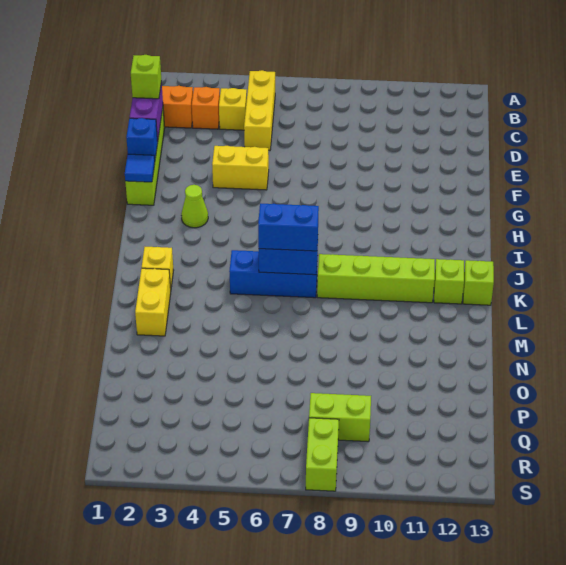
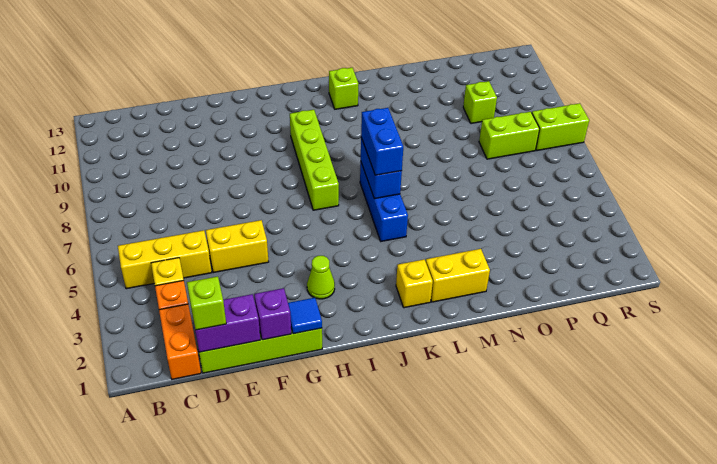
blue brick F1 level 2 -> purple brick F1 level 2
yellow brick F4:F5 level 1 -> yellow brick E5:F5 level 1
lime brick K8:K11 level 1 -> lime brick I7:I10 level 1
lime brick K13 level 1 -> lime brick P10 level 1
lime brick Q8:Q9 level 1 -> lime brick P8:Q8 level 1

